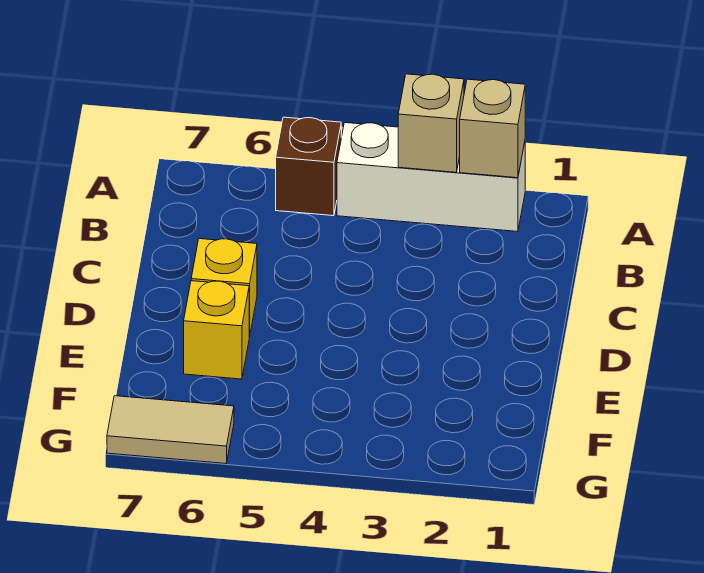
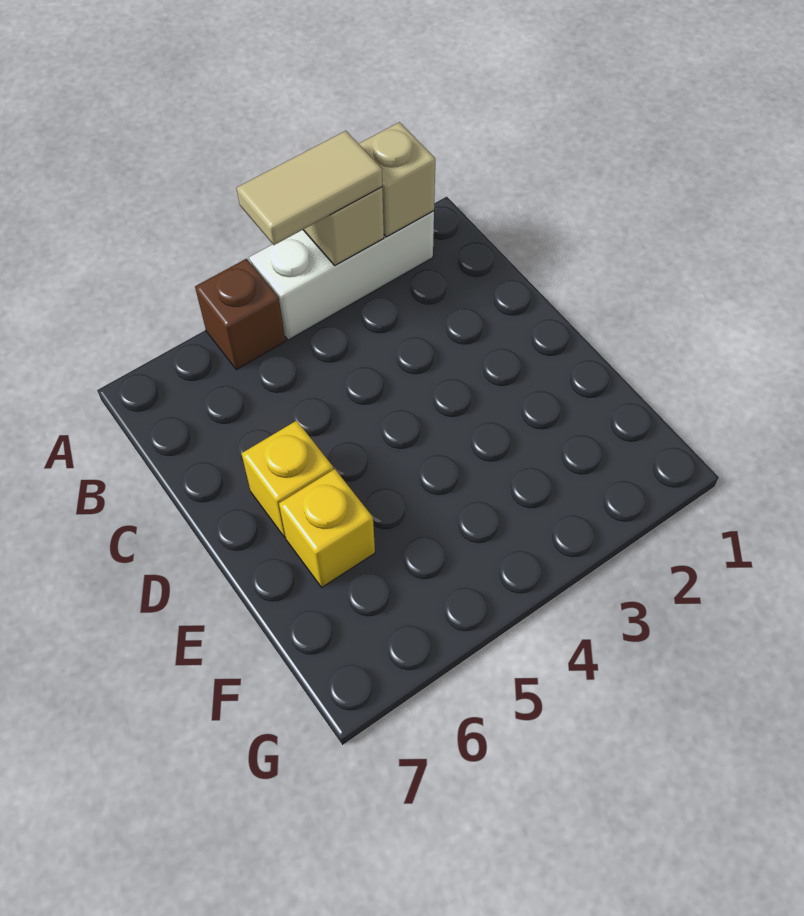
tan tile G6:G7 level 1 -> tan tile A3:A4 level 3

